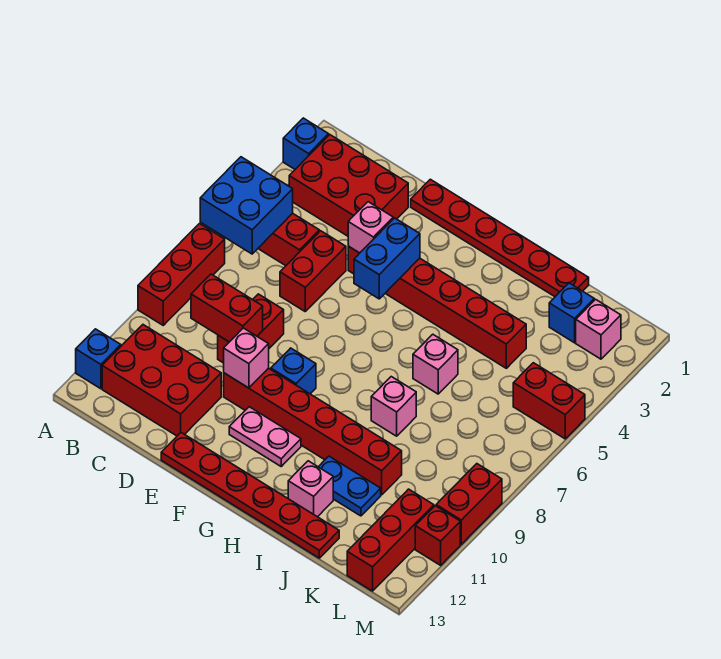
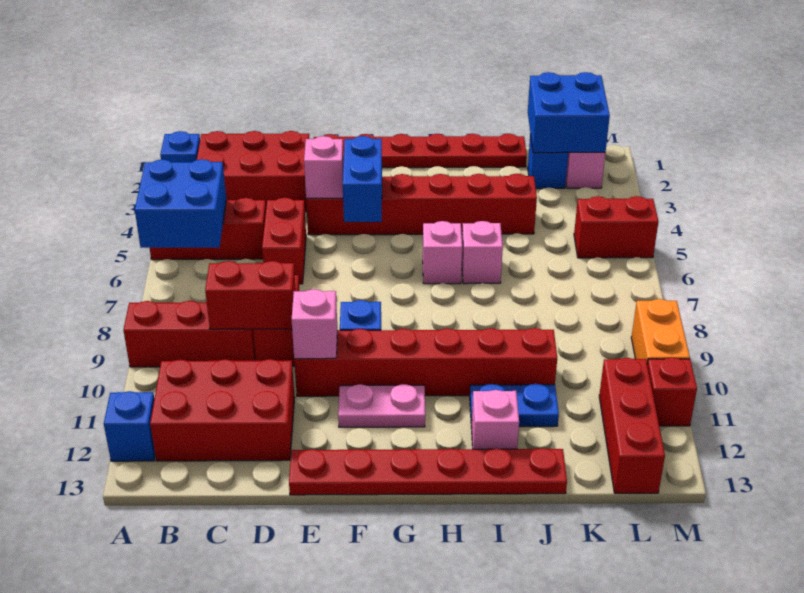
red brick A7:A9 level 1 -> red brick A9:C9 level 1
pink brick I8 level 1 -> pink brick H6 level 1
none -> blue brick K1:L2 level 2
red brick M9:M10 level 1 -> orange brick M9:M10 level 1

